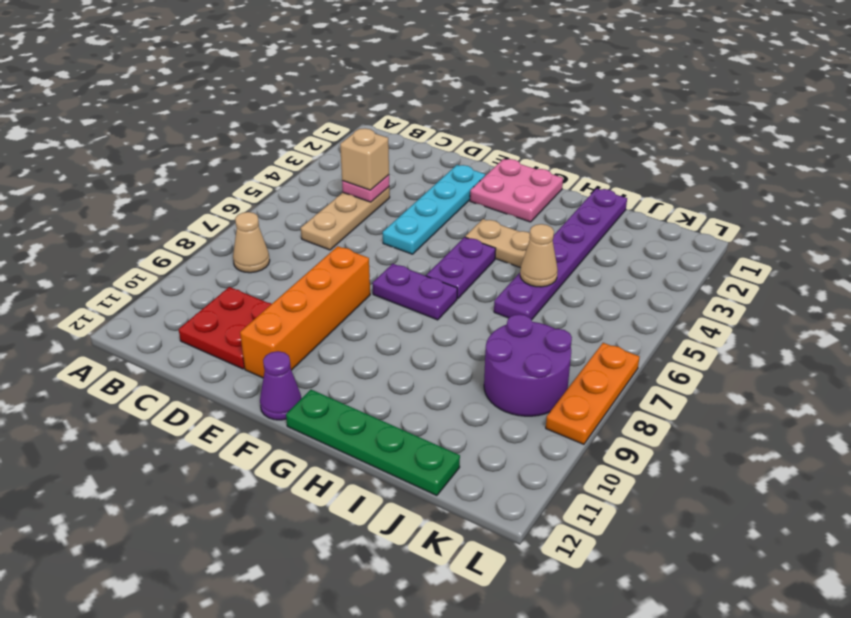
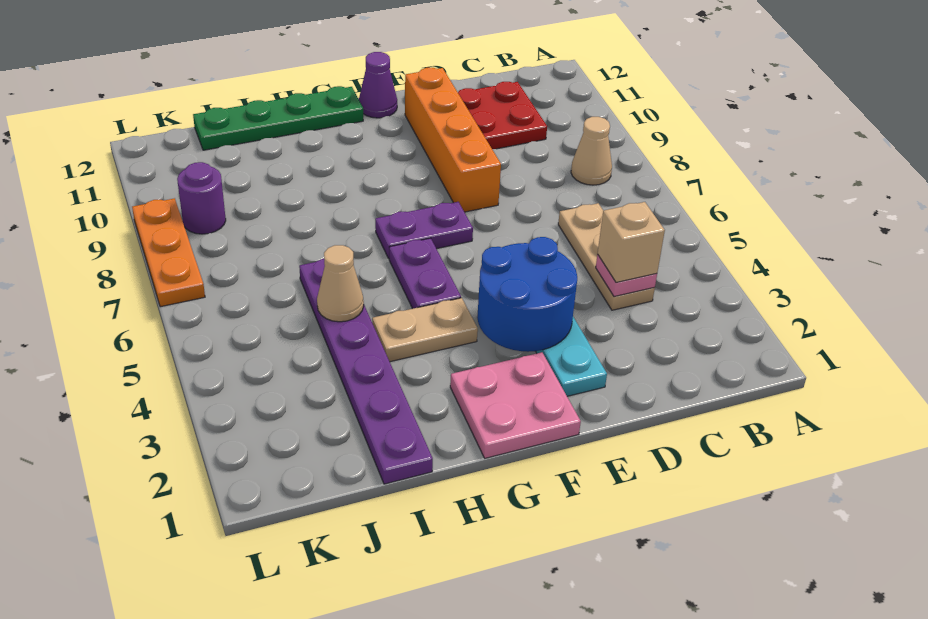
none -> blue round brick E3:F4 level 2
purple round brick J8:K9 level 1 -> purple round brick K9 level 1

